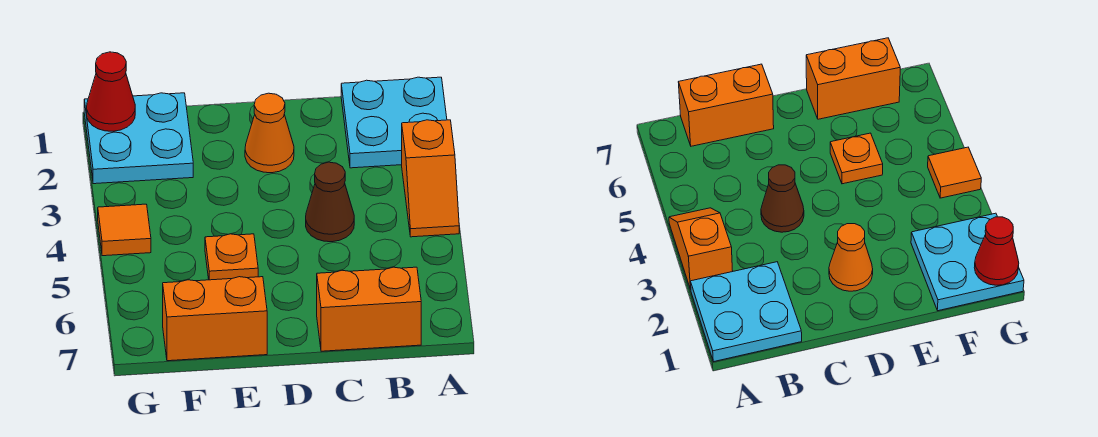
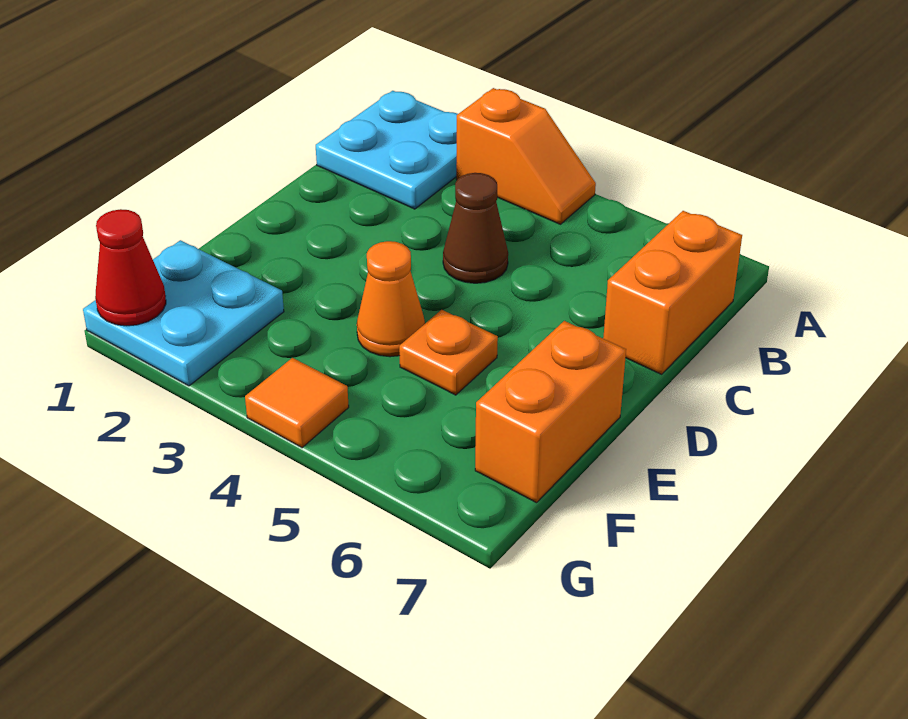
orange cone D2 level 1 -> orange cone E4 level 1

